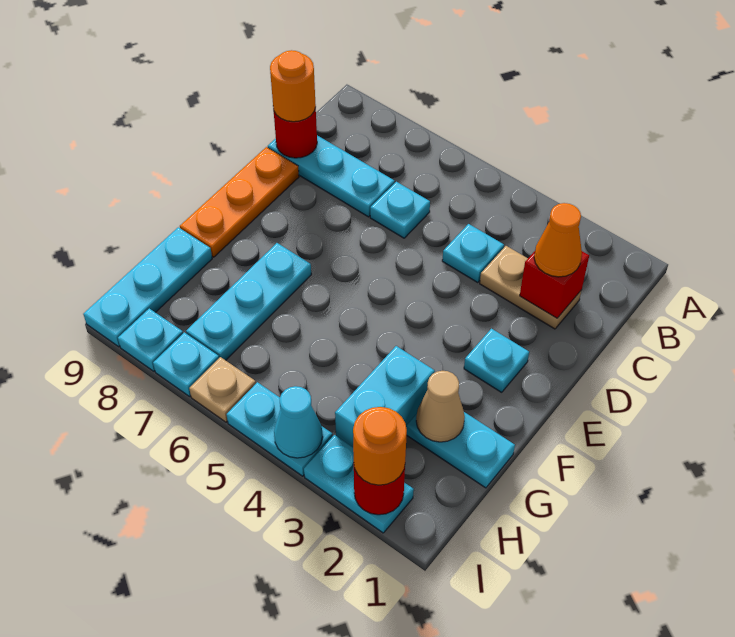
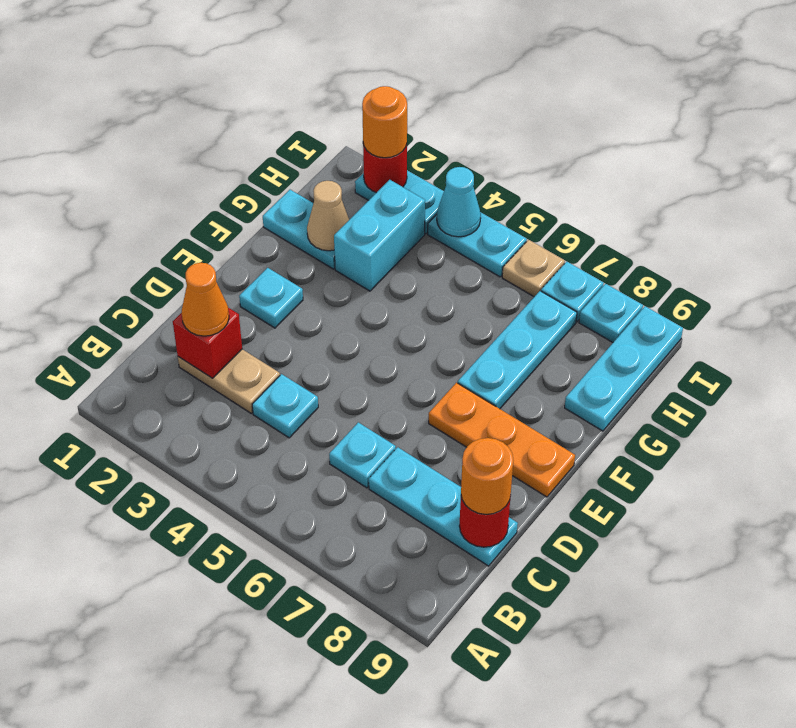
orange plate D9:F9 level 1 -> orange plate E7:E9 level 1

